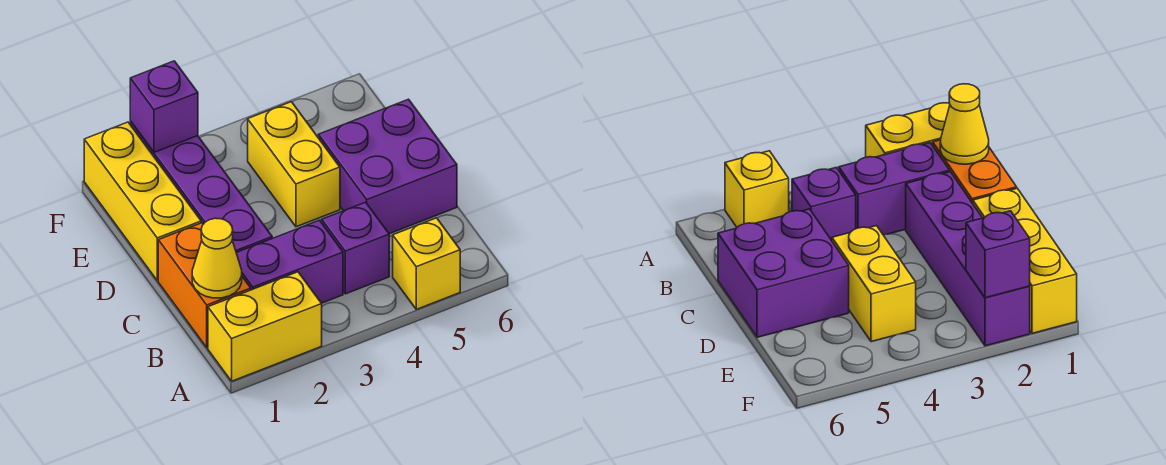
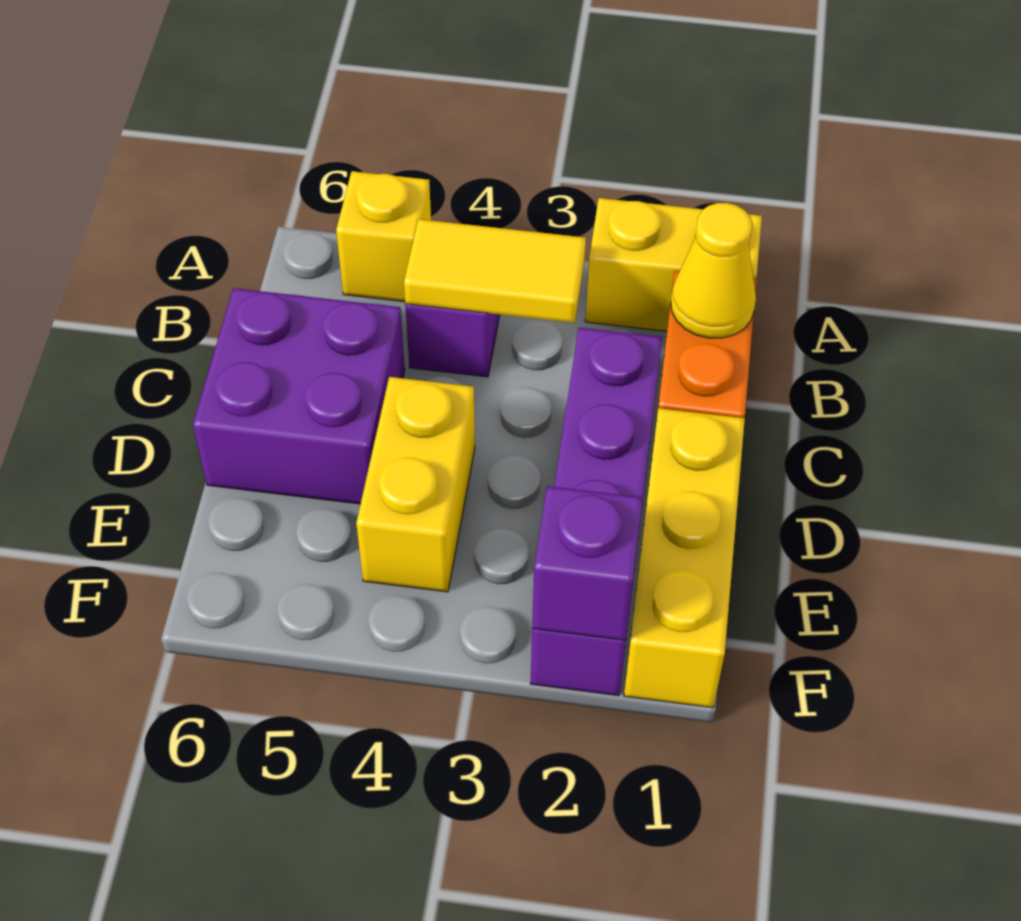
purple brick B2:B3 level 1 -> none
none -> yellow tile B3:B4 level 2

